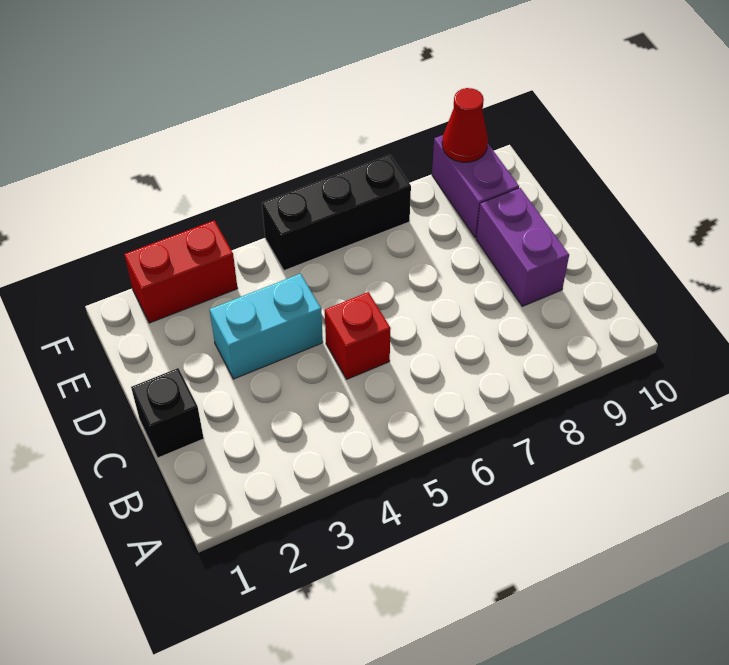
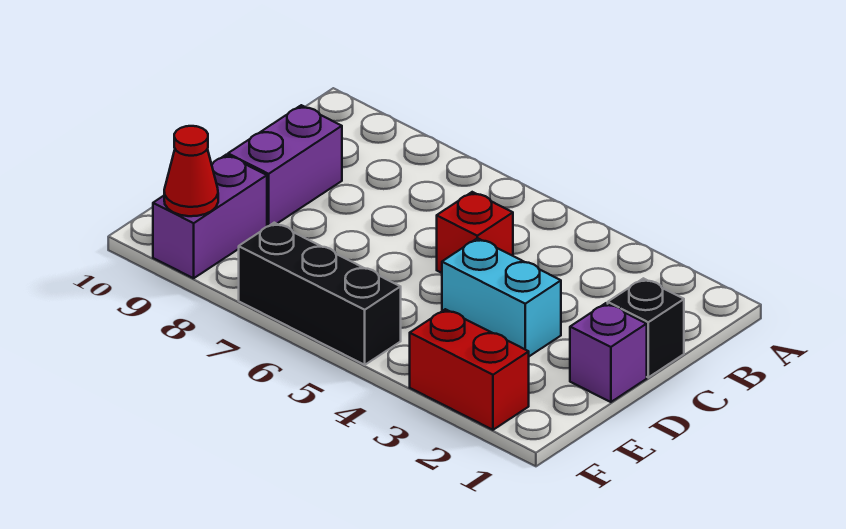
none -> purple brick D1 level 1

